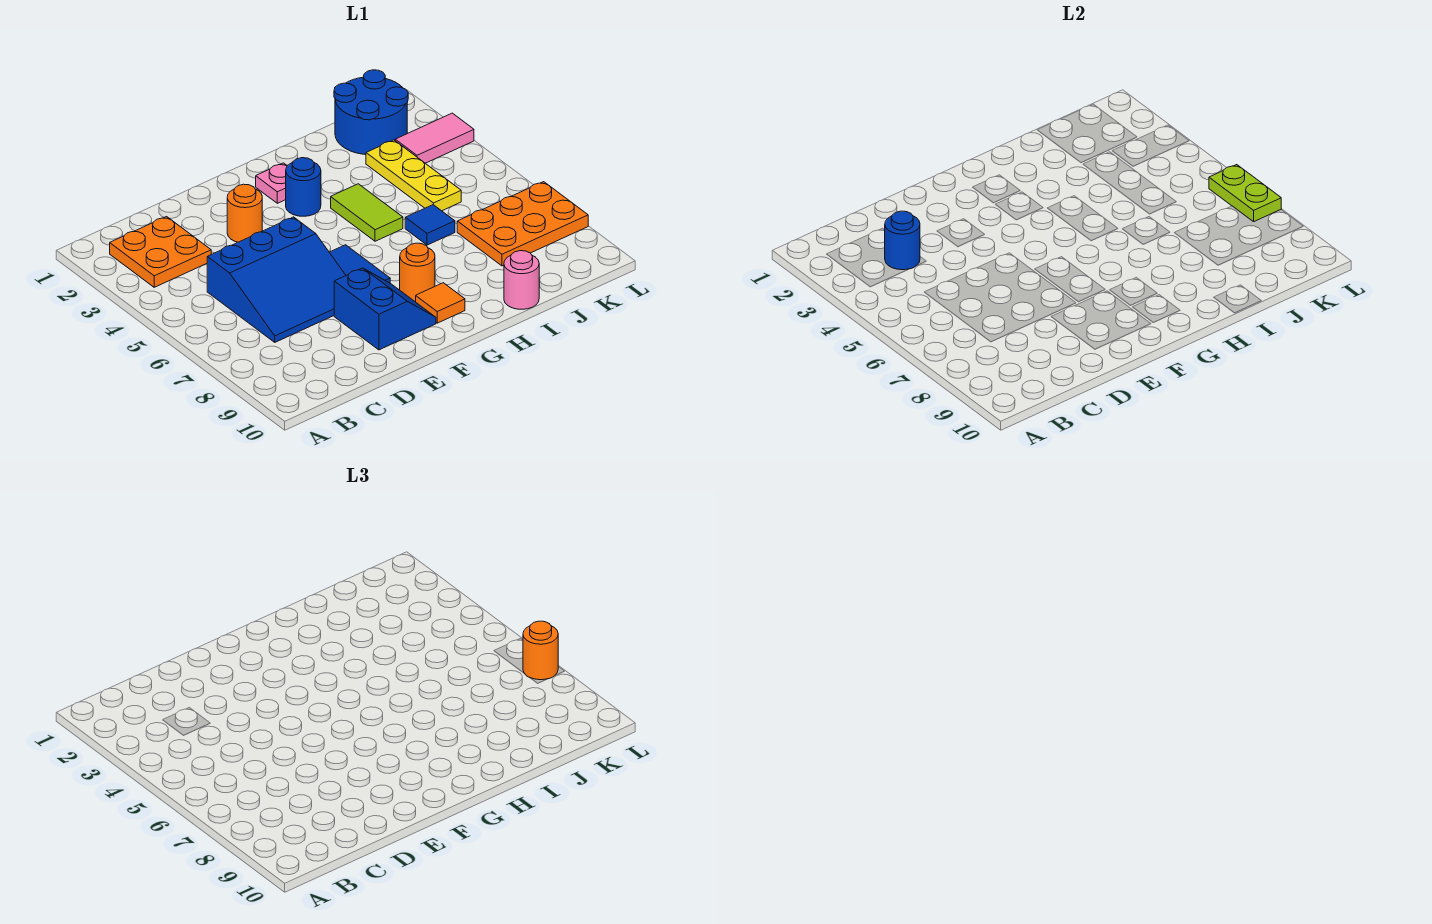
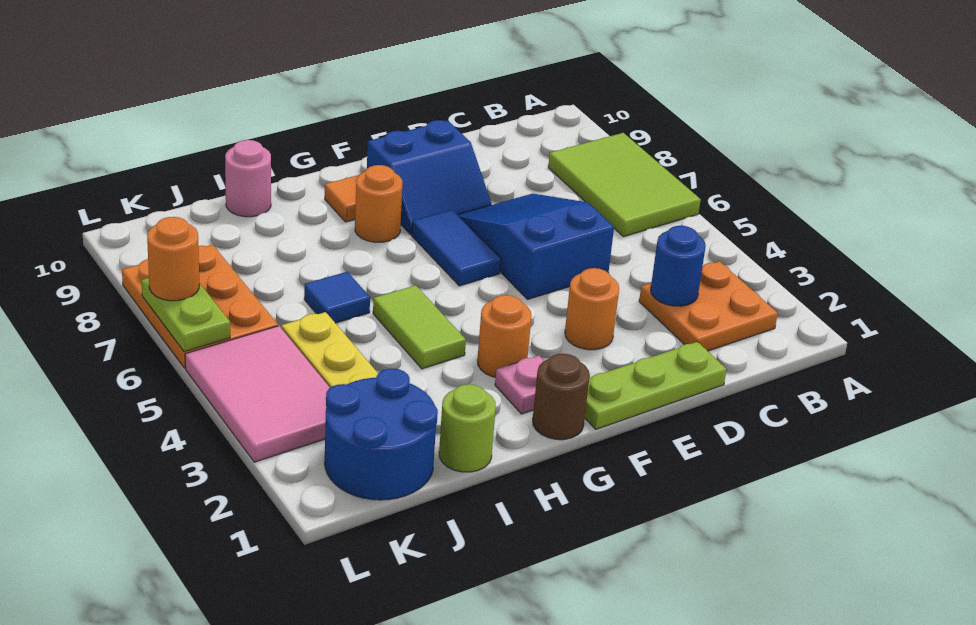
none -> lime tile A6:B8 level 1
blue slope C5:E7 level 1 top 5 -> blue slope D5:E7 level 1 top 5
none -> lime plate D1:F1 level 1
blue slope E8:F9 level 1 top E -> blue slope E8:F9 level 1 top 9
none -> brown round brick G1 level 1
blue round brick G3 level 1 -> orange round brick G3 level 1
none -> lime round brick I1 level 1
orange plate J7:L8 level 1 -> orange plate K6:L8 level 1
pink tile K3:L3 level 1 -> pink tile K3:L5 level 1

